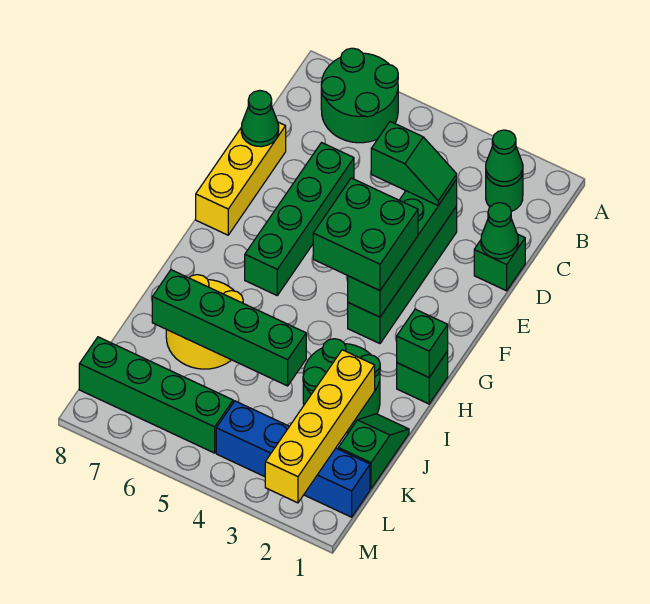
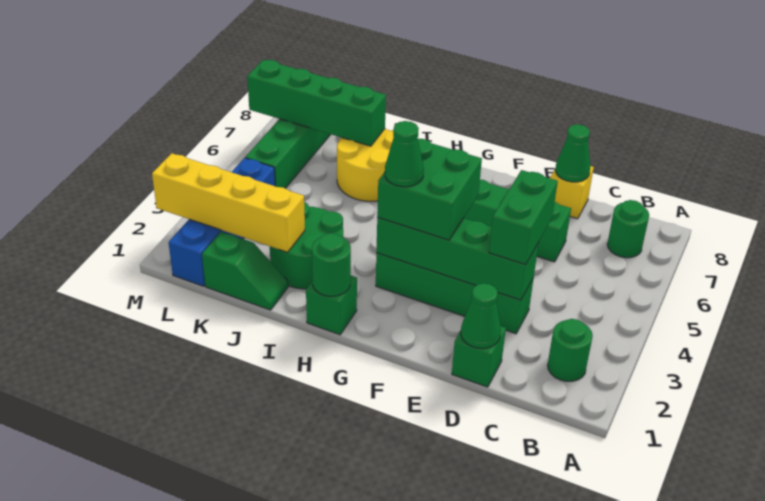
green round brick A6:B7 level 1 -> green round brick B7 level 1
green cone B2 level 2 -> green cone G3 level 4
green slope D3:D4 level 3 top 4 -> green brick D3:D4 level 3
yellow brick D8:F8 level 1 -> yellow brick D8 level 1
green brick H1 level 2 -> green round brick H1 level 2
green brick J4:J7 level 2 -> green brick J7:M7 level 2

